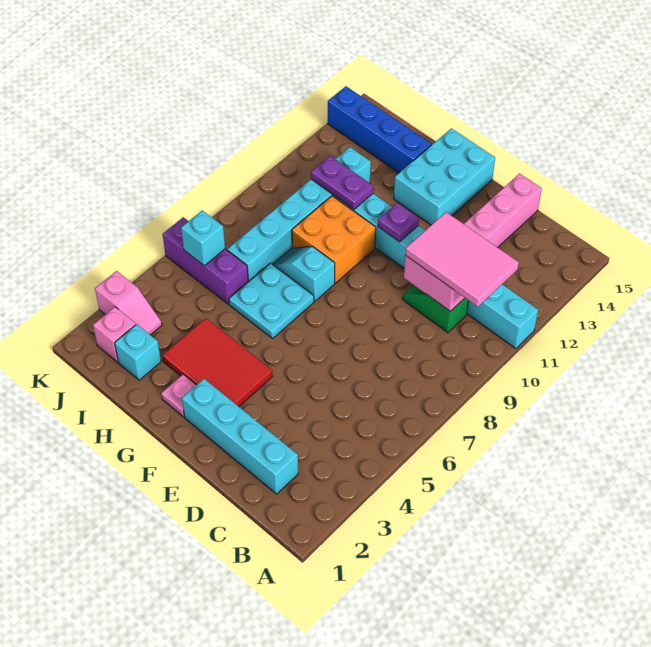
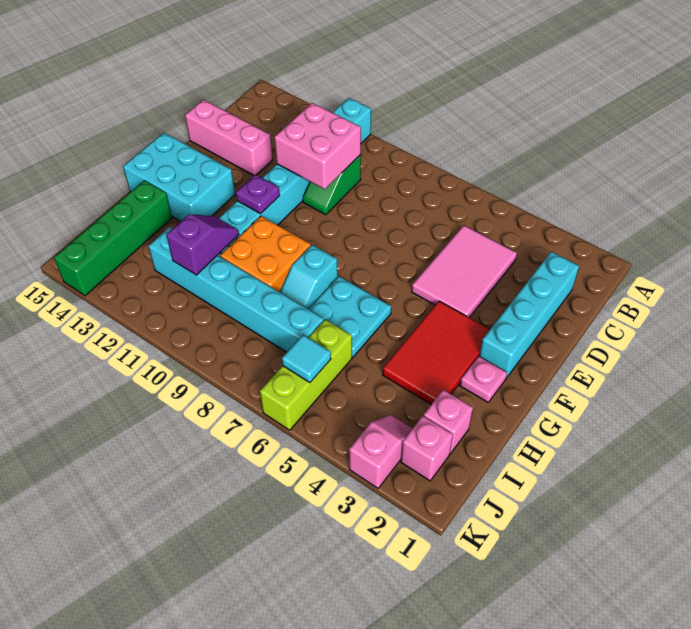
pink tile B10:D11 level 3 -> pink tile C4:E5 level 1
purple plate H11:I11 level 2 -> purple slope H11:I11 level 2 top I
blue brick H14:K14 level 1 -> green brick H14:K14 level 1
cyan brick I2 level 1 -> pink brick I2 level 1
purple brick I6:K6 level 1 -> lime brick I6:K6 level 1
cyan brick J6 level 2 -> cyan tile J6 level 2

